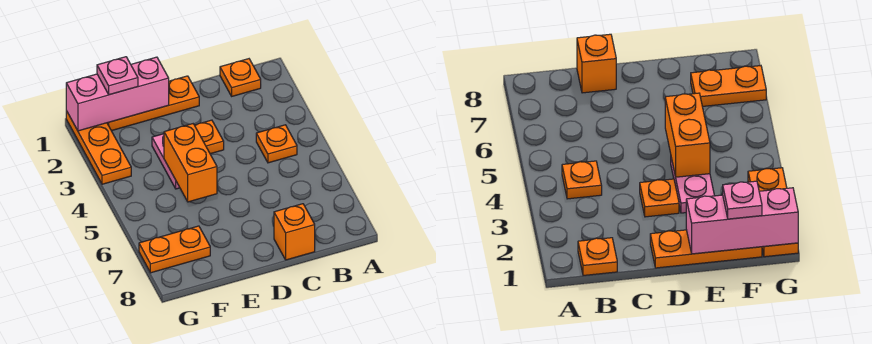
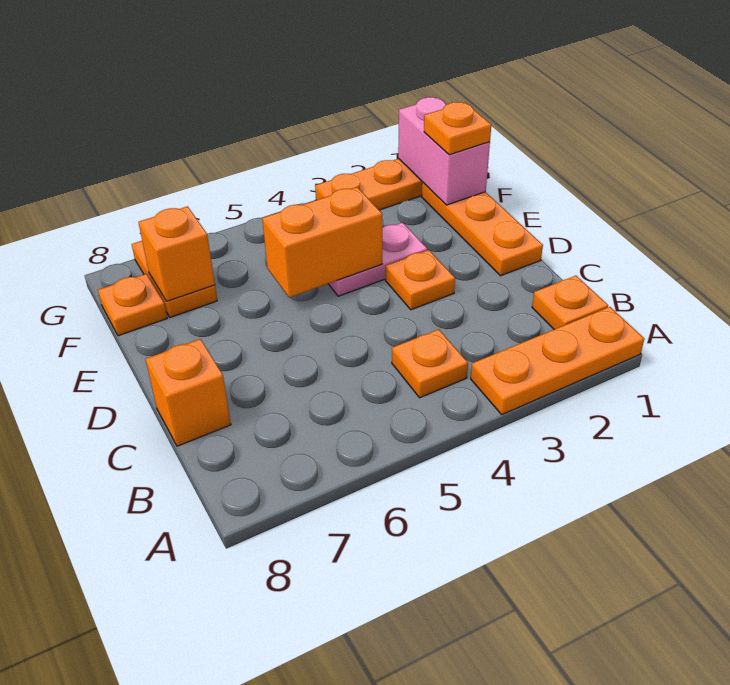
none -> orange plate A1:A3 level 1
pink brick E1:G1 level 2 -> pink brick F1:G1 level 2
pink plate F1 level 3 -> orange plate F1 level 3
none -> orange brick F7 level 2
none -> orange plate F8 level 1

